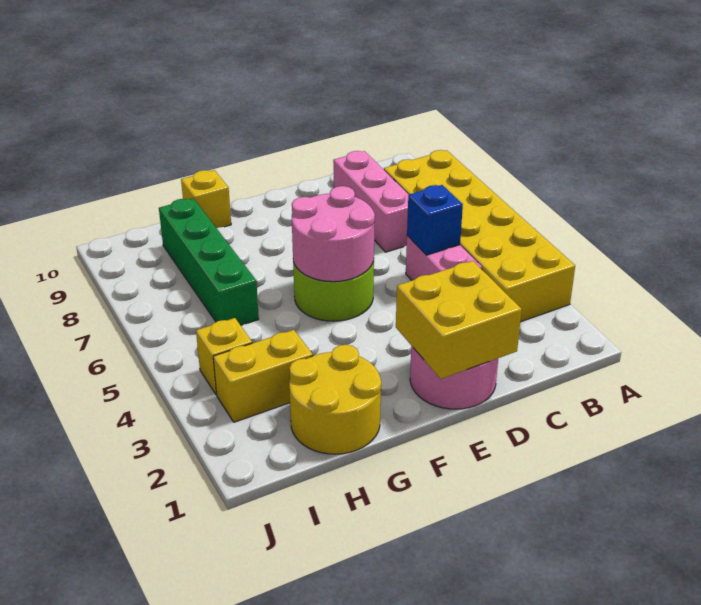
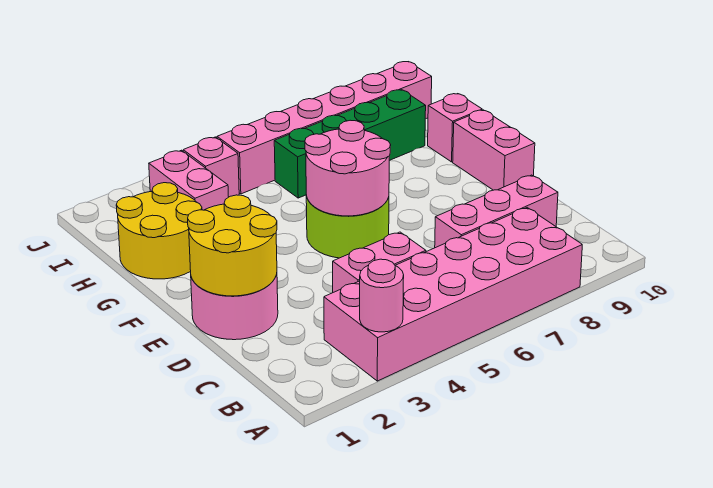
yellow brick A3:B8 level 1 -> pink brick A3:B8 level 1
none -> pink round brick A3 level 2
blue brick C5 level 2 -> none
yellow brick D1:E2 level 2 -> yellow round brick D1:E2 level 2
none -> pink brick E10:F10 level 1
yellow brick G10 level 1 -> pink brick G10 level 1
yellow brick H3:I3 level 1 -> pink brick H3:I3 level 1
yellow brick I4 level 1 -> pink brick I4 level 1
none -> pink brick I5:I10 level 1

